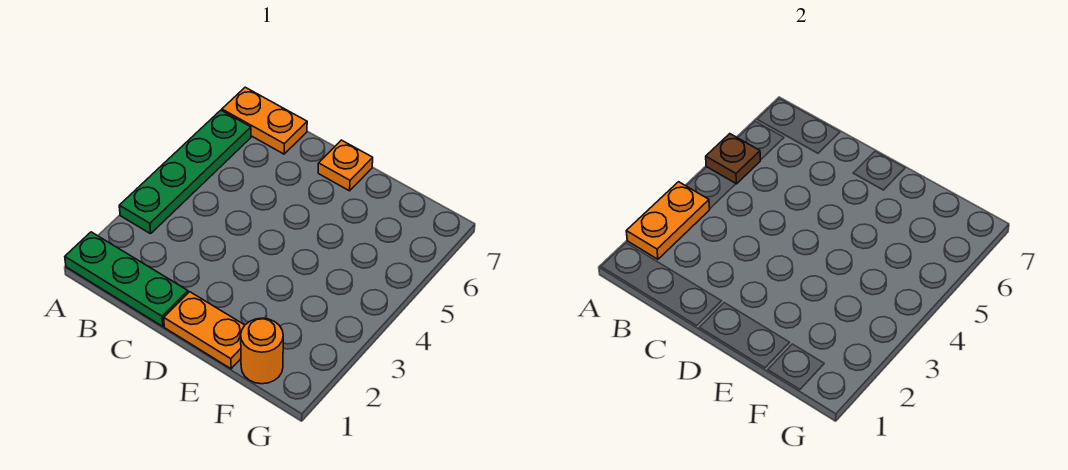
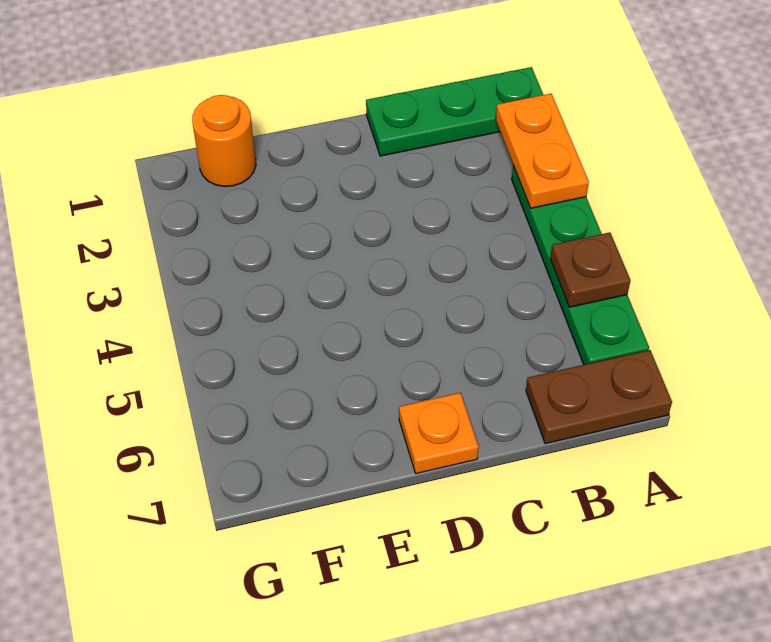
orange plate A7:B7 level 1 -> brown plate A7:B7 level 1
orange plate D1:E1 level 1 -> none

